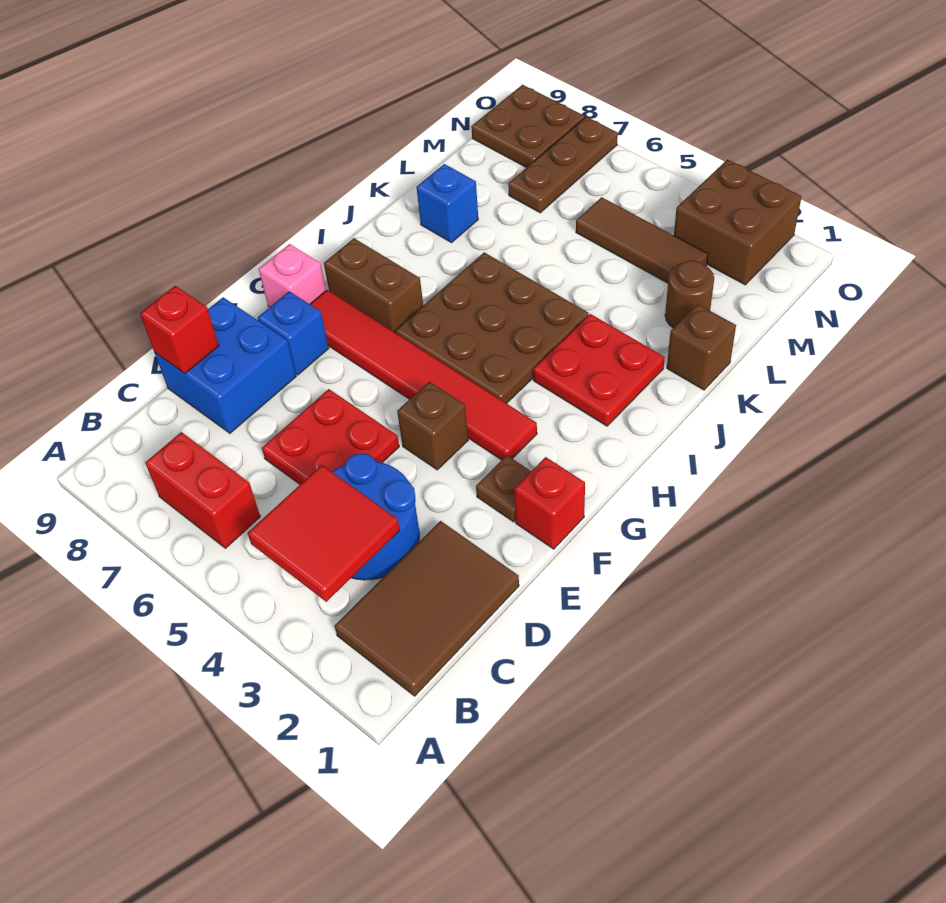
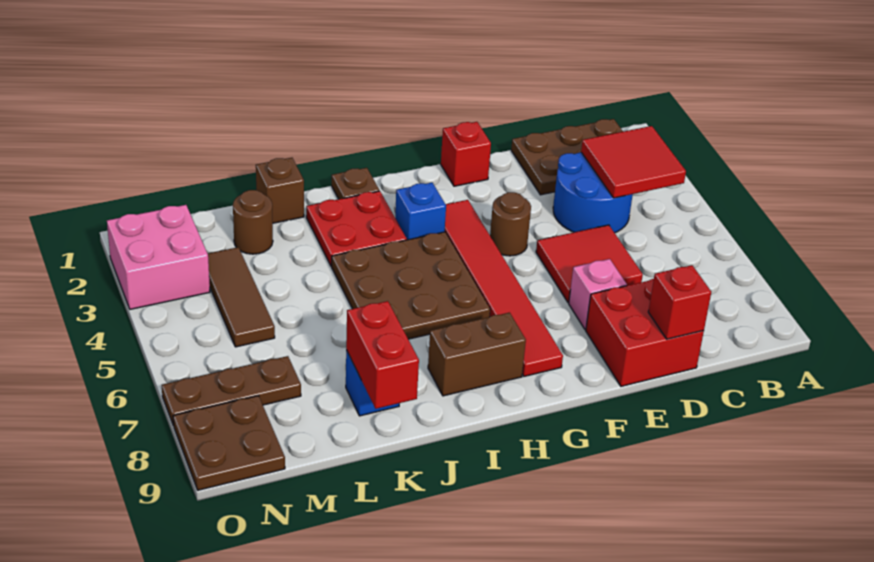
brown tile B1:D2 level 1 -> brown plate B1:D2 level 1
red brick B6:B7 level 1 -> red brick K8:K9 level 2
red plate D5:E6 level 1 -> red tile D5:E6 level 1
blue brick D8:E9 level 1 -> red brick D8:E9 level 1
brown plate F2 level 1 -> brown plate I1 level 1
brown brick F4 level 1 -> brown round brick F4 level 1
blue brick F8 level 1 -> blue brick H3 level 1
pink brick G9 level 1 -> pink brick E7 level 1
brown brick H7:H8 level 1 -> brown brick H8:I8 level 1
brown brick N2:O3 level 1 -> pink brick N2:O3 level 1

